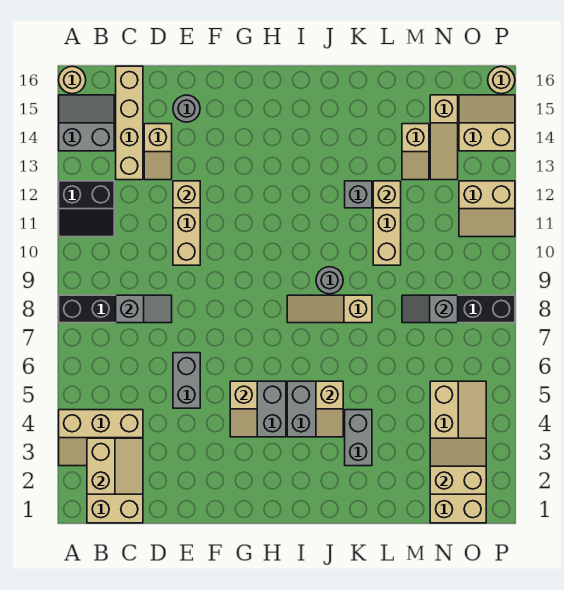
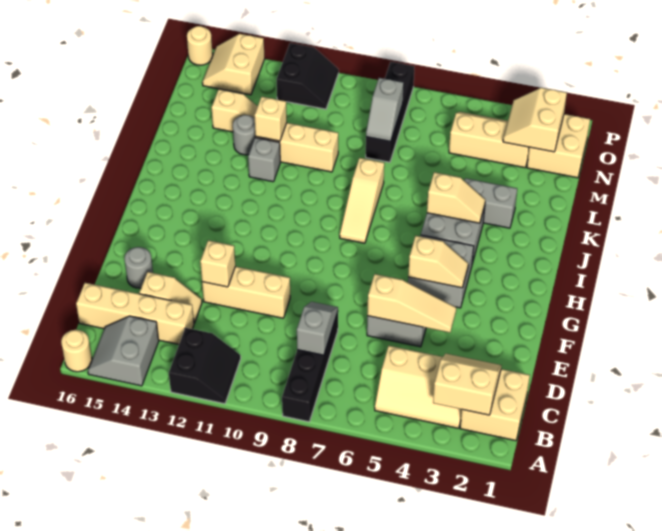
tan slope A3:C4 level 1 top 4 -> tan slope B3:C5 level 1 top C
grey round brick J9 level 1 -> grey round brick L13 level 1
tan slope N13:N15 level 1 top 15 -> tan slope E4:E6 level 2 top 6
tan slope O11:P12 level 1 top 12 -> black slope O11:P12 level 1 top 12

